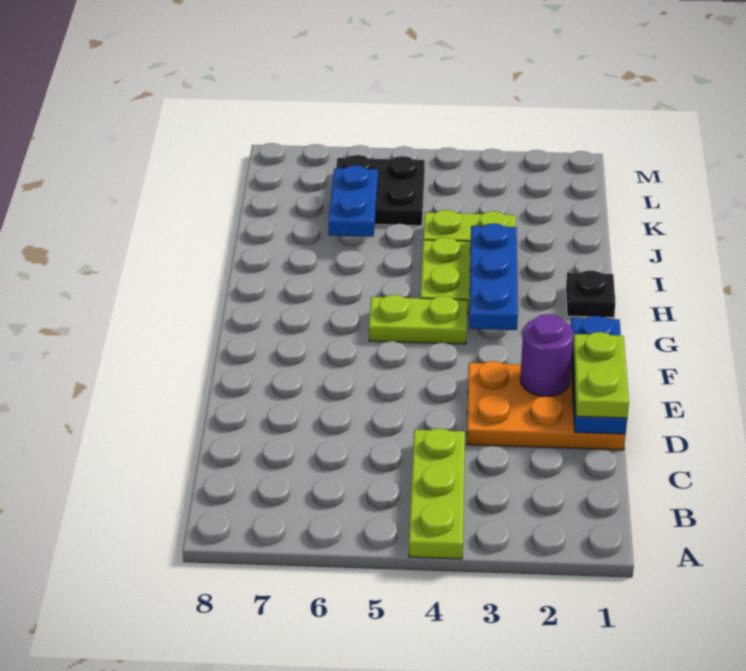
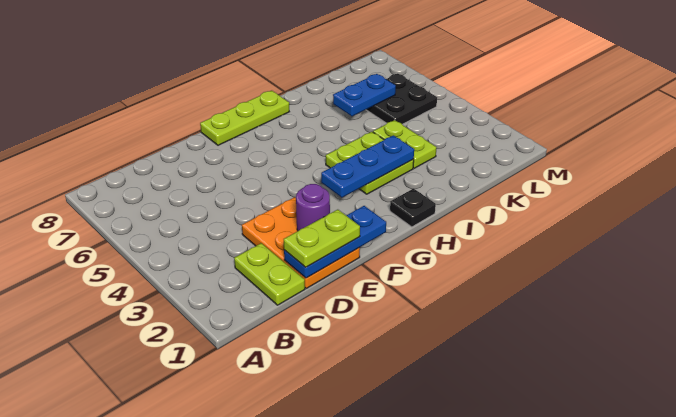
lime plate A4:C4 level 1 -> lime plate F8:H8 level 1
lime plate G4:G5 level 1 -> lime plate C1:C2 level 1

